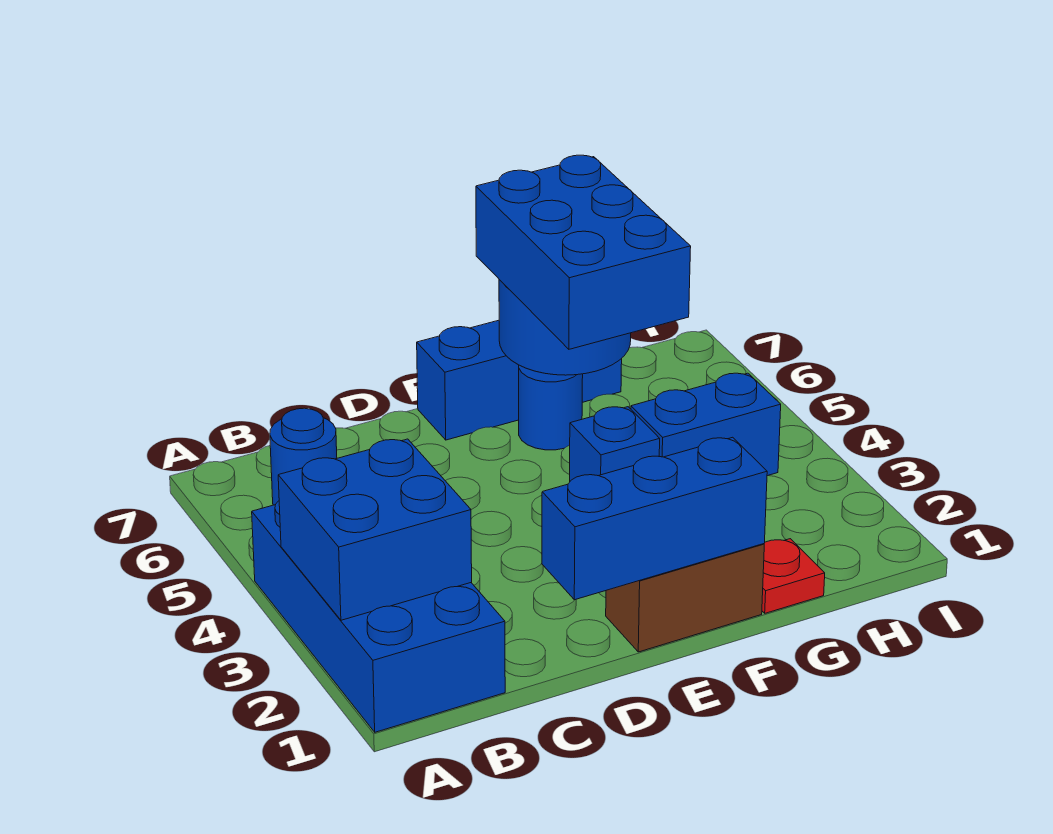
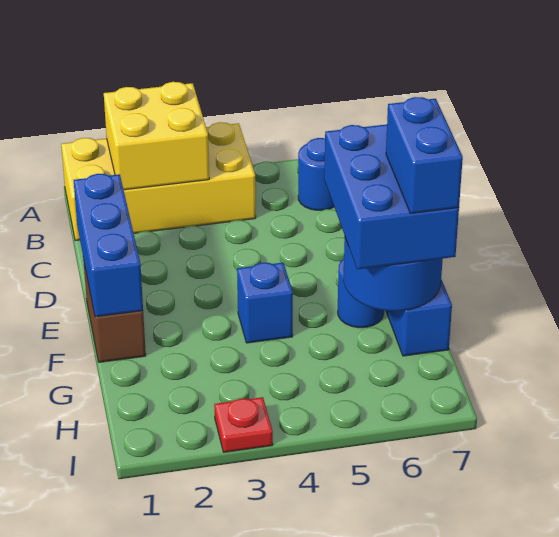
blue brick A1:B4 level 1 -> yellow brick A1:B4 level 1
blue brick A2:B3 level 2 -> yellow brick A2:B3 level 2
blue brick F5:G7 level 3 -> blue brick E6:G7 level 3
red plate G1 level 1 -> red plate I3 level 1
blue brick G4:H4 level 1 -> blue brick F7:G7 level 4

